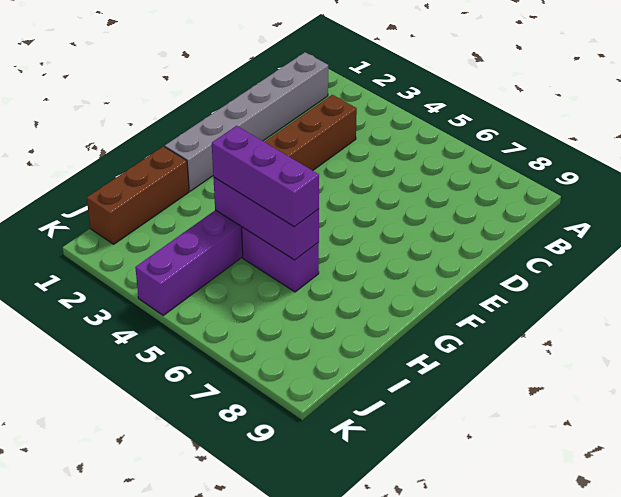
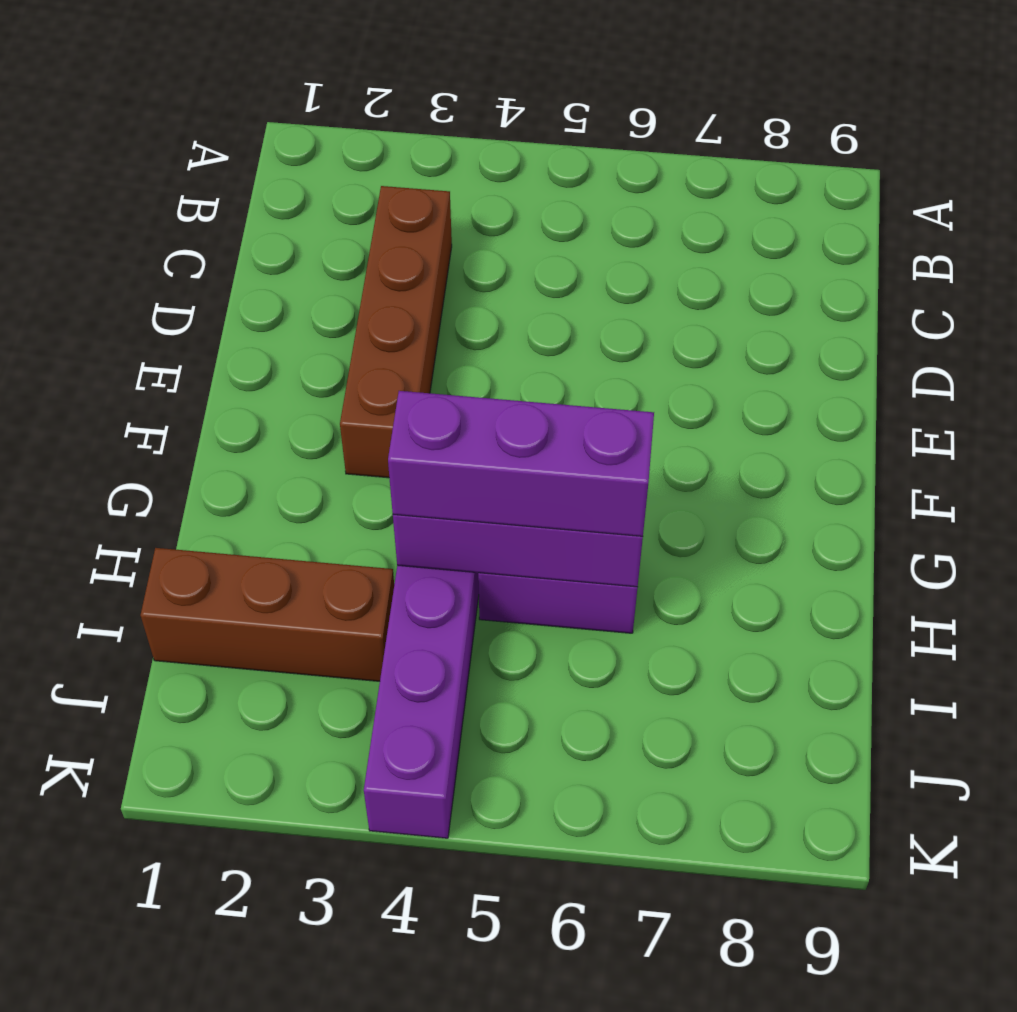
grey brick B1:G1 level 1 -> none
brown brick H1:J1 level 1 -> brown brick I1:I3 level 1

